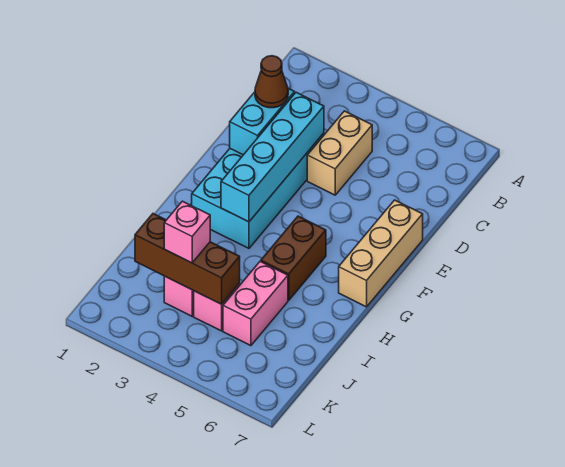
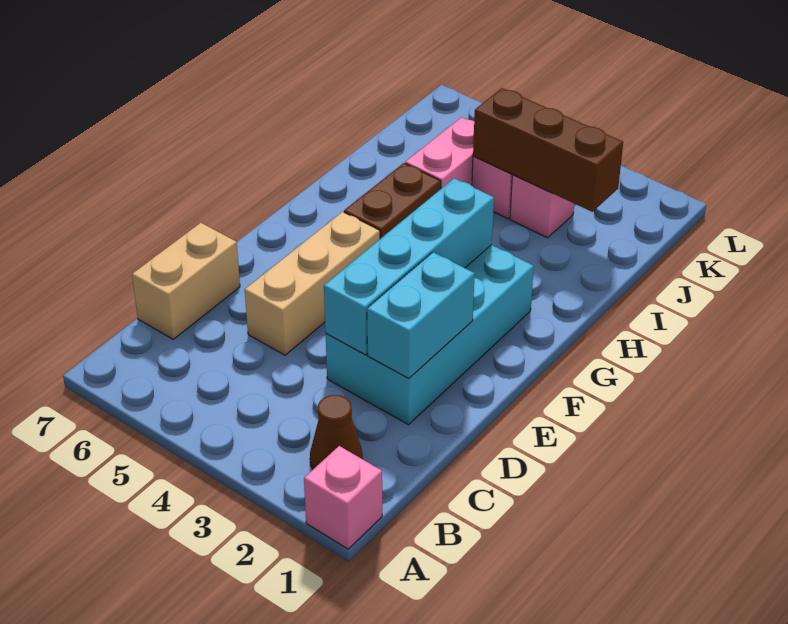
tan brick C4:D4 level 1 -> tan brick C7:D7 level 1
brown cone D2 level 3 -> brown cone B2 level 1
tan brick E7:G7 level 1 -> tan brick D5:F5 level 1
pink brick J3 level 3 -> pink brick A1 level 1

